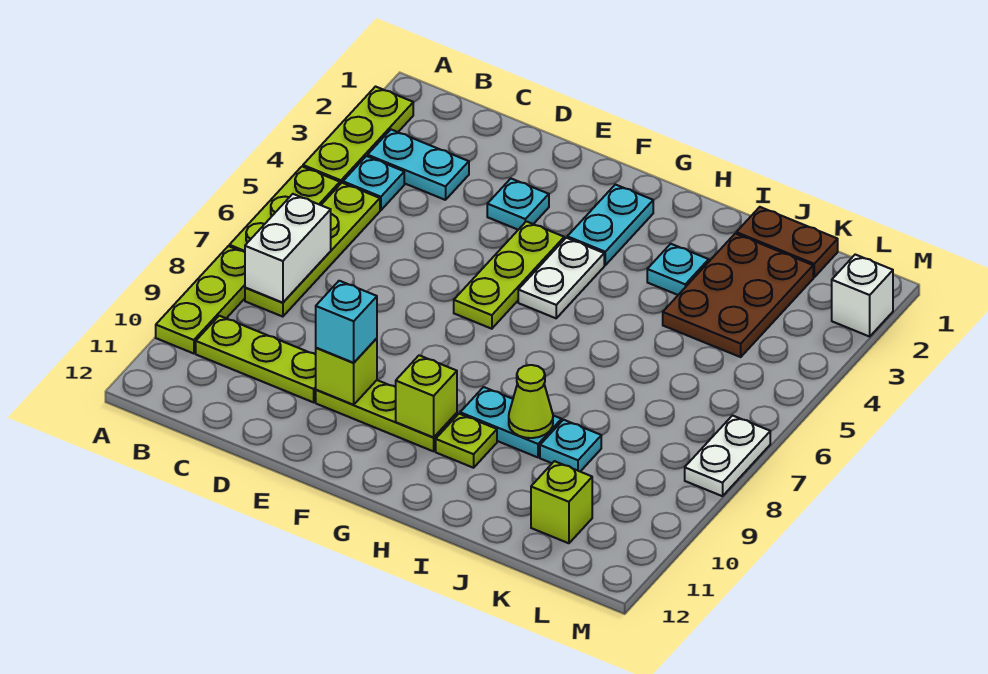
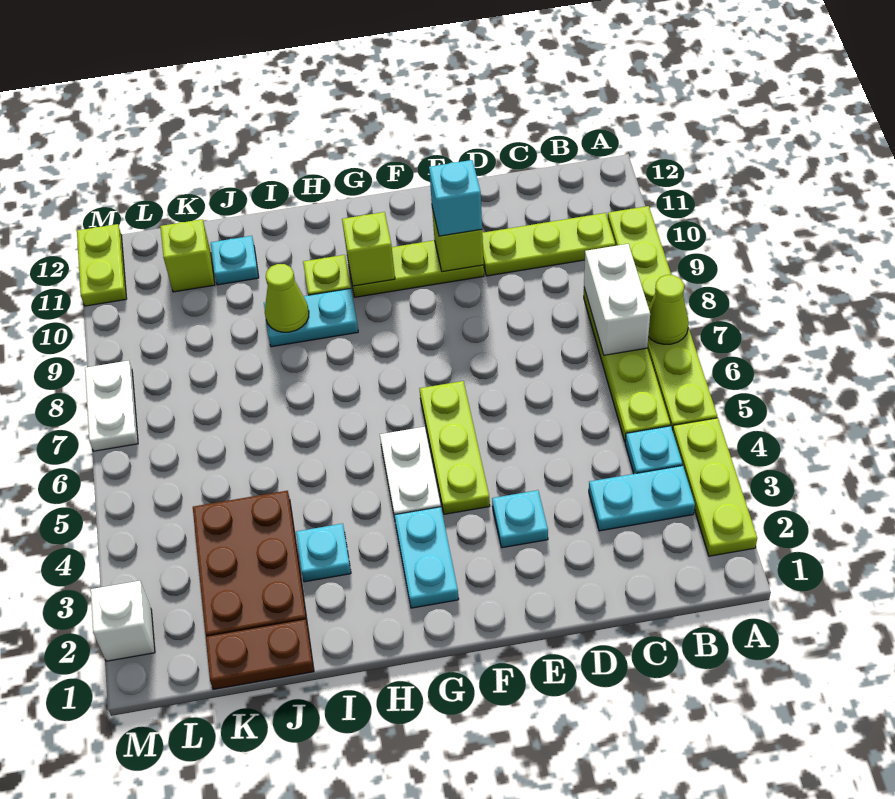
none -> lime cone A7 level 2
cyan plate J9 level 1 -> cyan plate J11 level 1
none -> lime plate M11:M12 level 1

